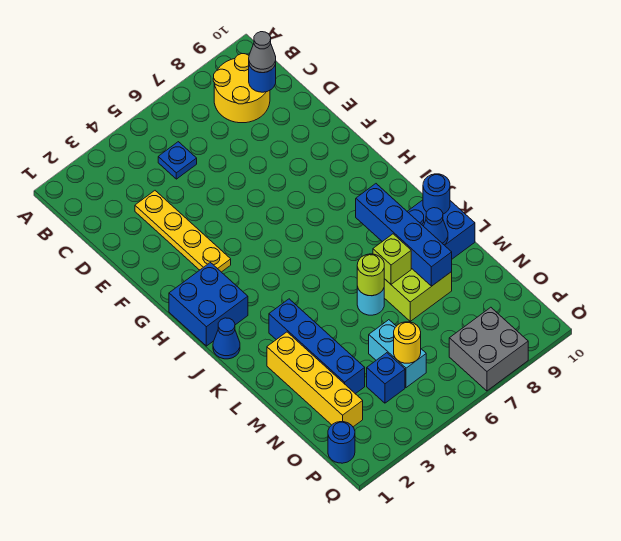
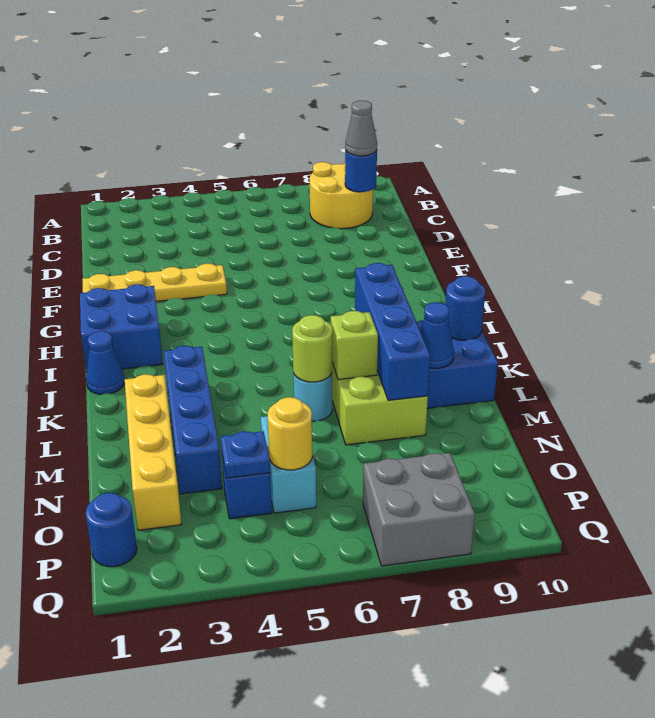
blue plate C5 level 1 -> blue plate O4 level 2
yellow plate D3:G3 level 1 -> yellow plate F1:F4 level 1

